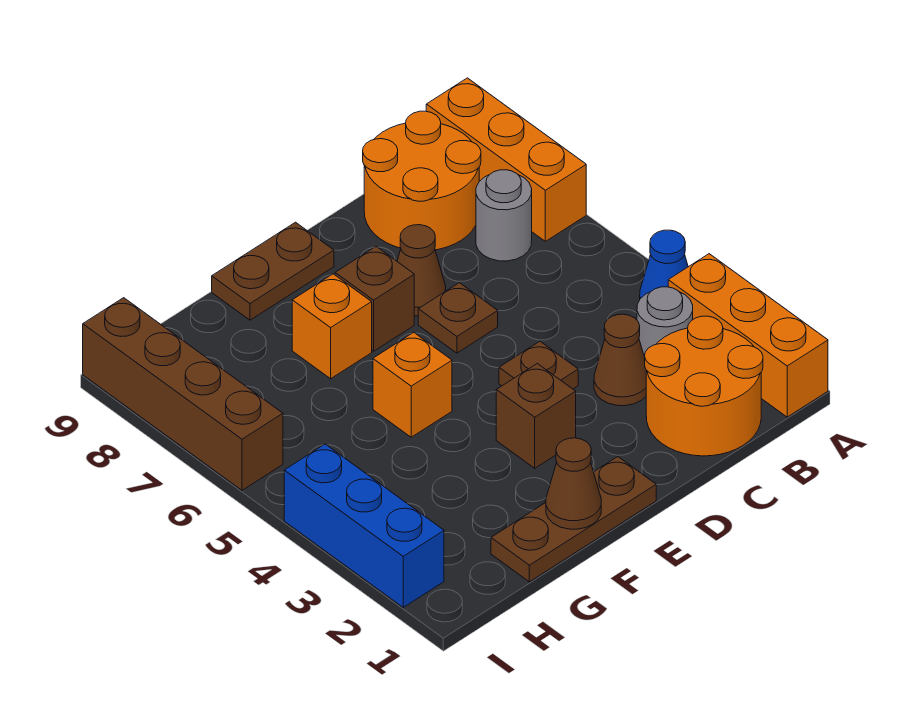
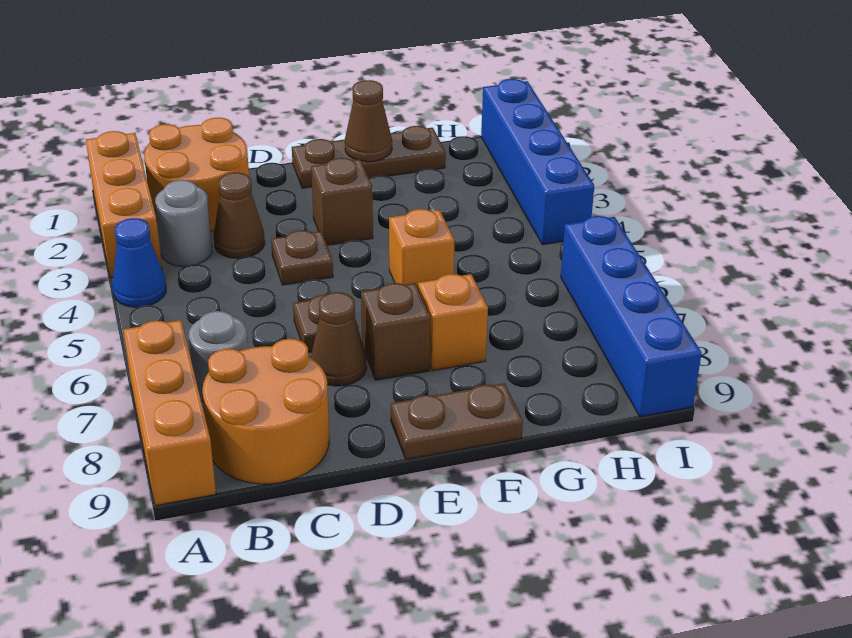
blue brick I2:I4 level 1 -> blue brick I1:I4 level 1
brown brick I6:I9 level 1 -> blue brick I6:I9 level 1

